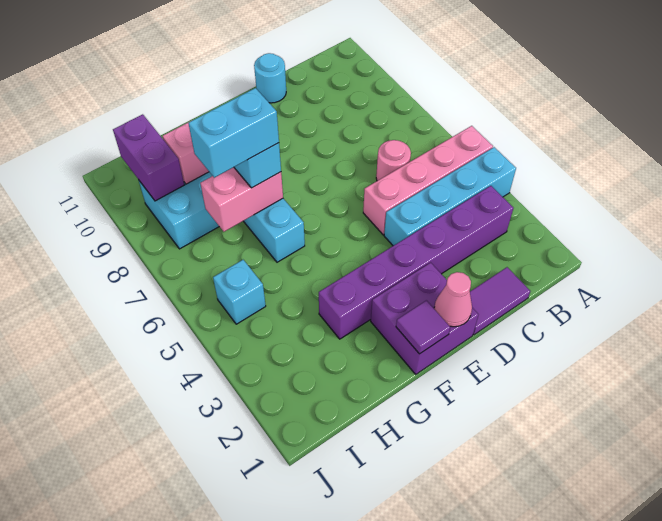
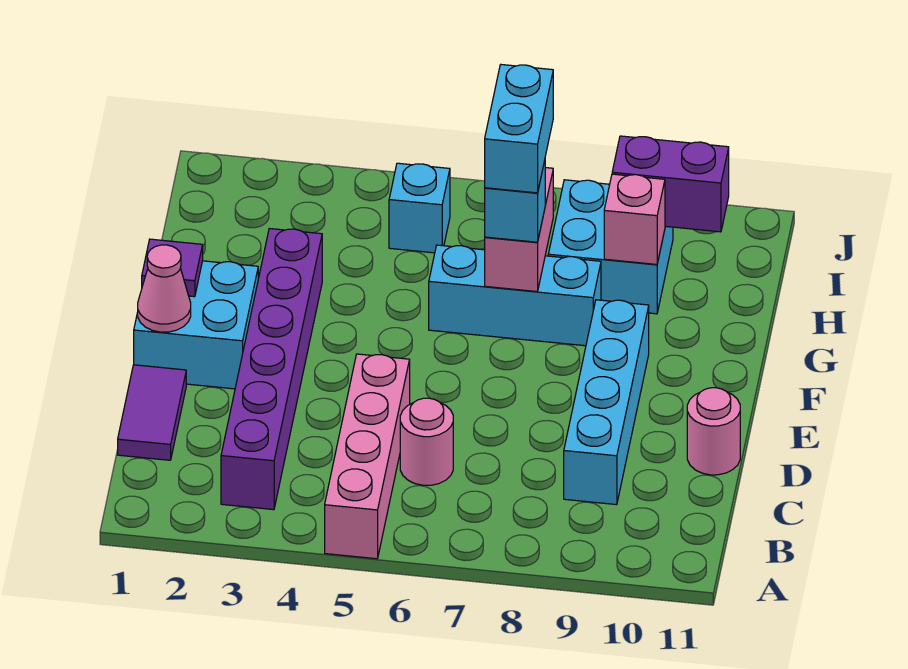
cyan brick A4:D4 level 1 -> cyan brick C9:F9 level 1
cyan round brick D11 level 1 -> pink round brick D11 level 1
purple brick E1:F2 level 1 -> cyan brick E1:F2 level 1

